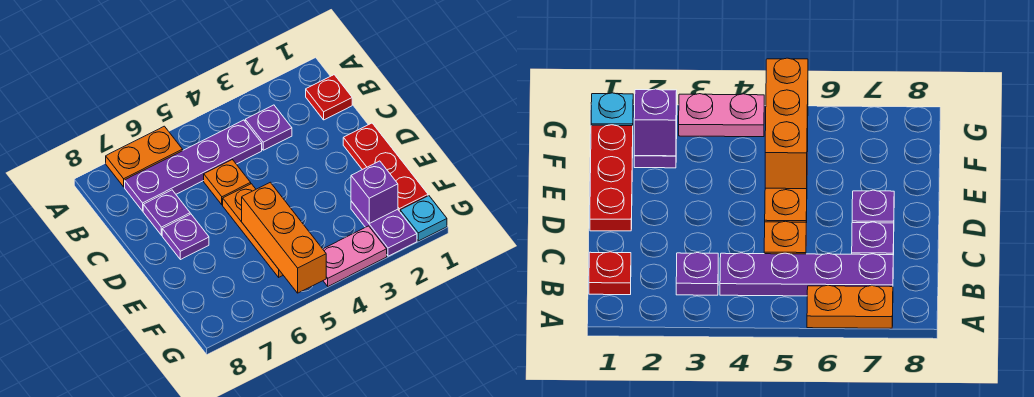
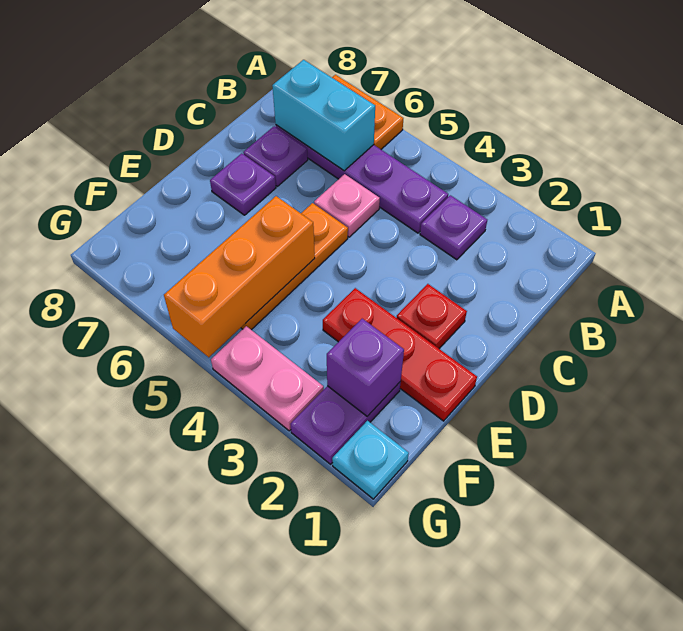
red plate B1 level 1 -> red plate D2 level 1
none -> cyan brick B6:B7 level 2
orange plate C5 level 1 -> pink plate C5 level 1
red plate D1:F1 level 1 -> red plate E1:E3 level 1

